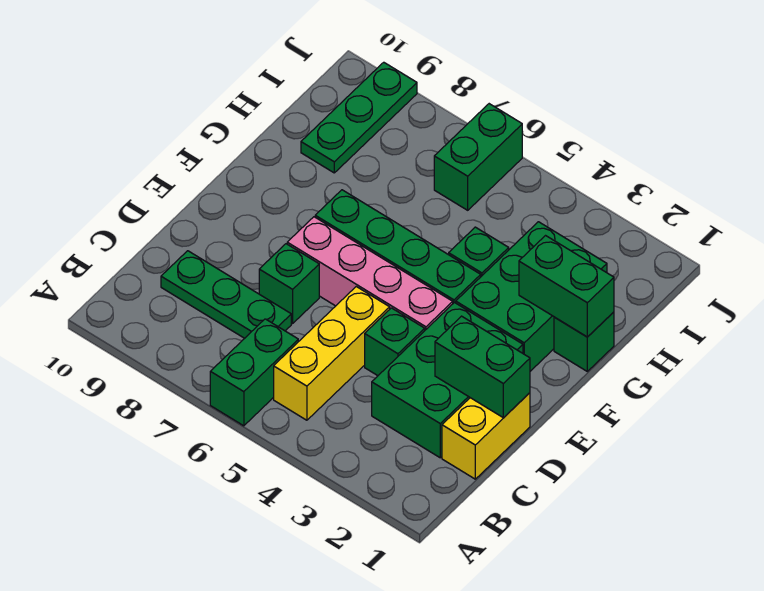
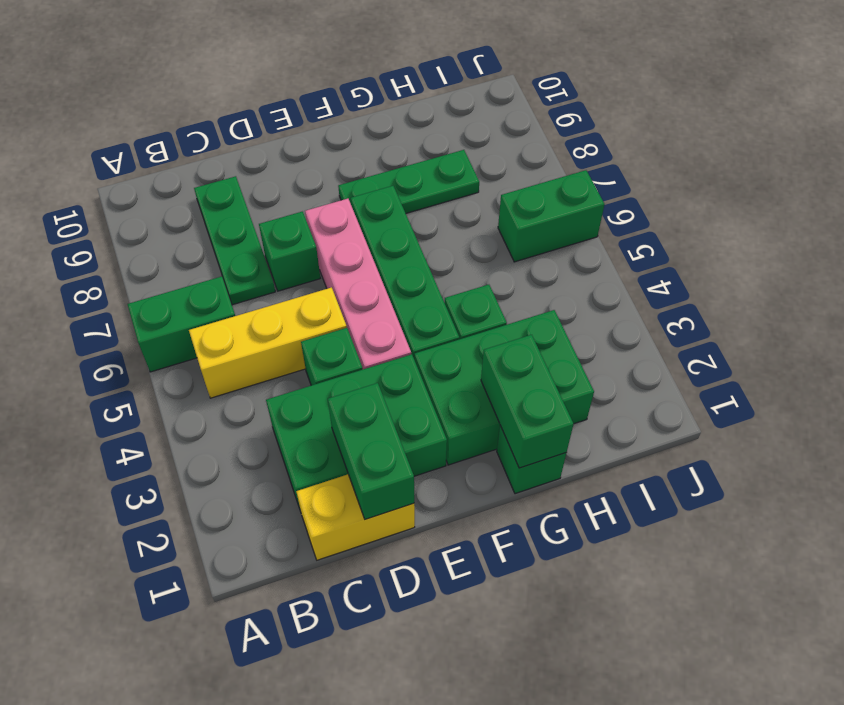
green plate H9:J9 level 1 -> green plate F8:H8 level 1

